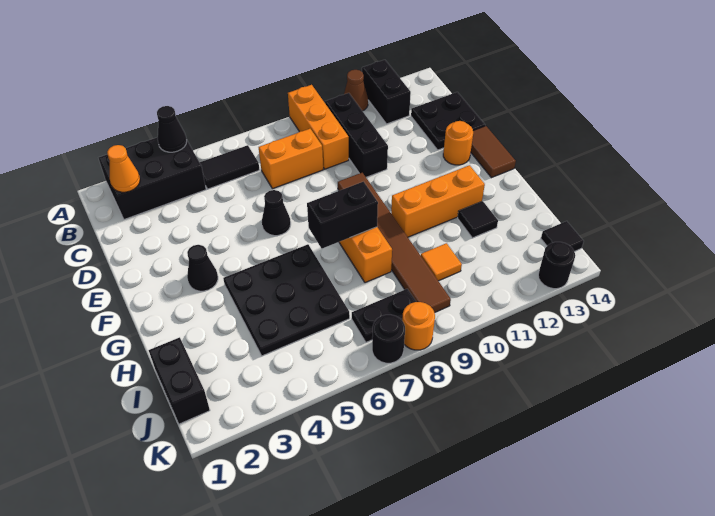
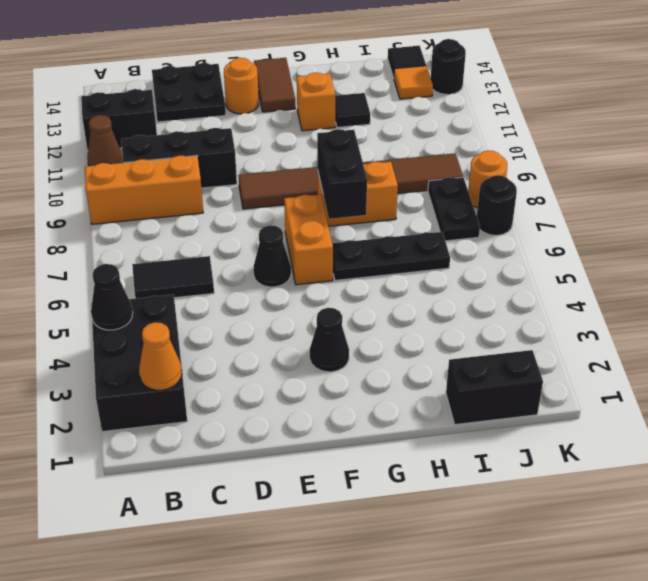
black tile B5:B6 level 1 -> black tile B6:C6 level 1
orange brick C7:C8 level 1 -> orange brick F6:F7 level 1
brown tile E14:F14 level 1 -> brown tile F13:F14 level 1
black plate G4:I6 level 1 -> black plate G6:I6 level 1
orange brick G10:G12 level 1 -> orange brick G12 level 1
orange tile I10 level 1 -> orange tile J13 level 1

